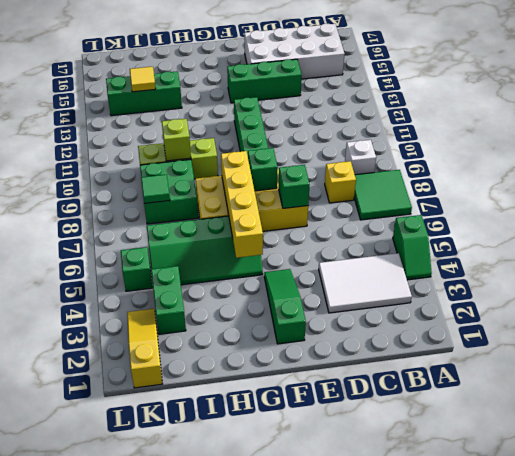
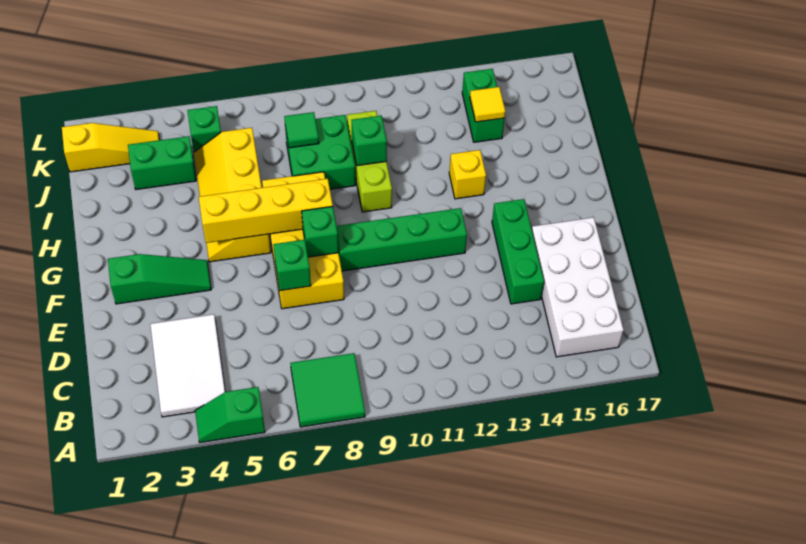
white brick B9 level 1 -> none
yellow brick C8 level 1 -> yellow brick H13 level 1
green slope G5:J6 level 1 top 6 -> yellow slope G5:J6 level 1 top 6
lime brick I10 level 2 -> green brick I10 level 2
green brick I14:K14 level 1 -> green brick J14:K14 level 1

